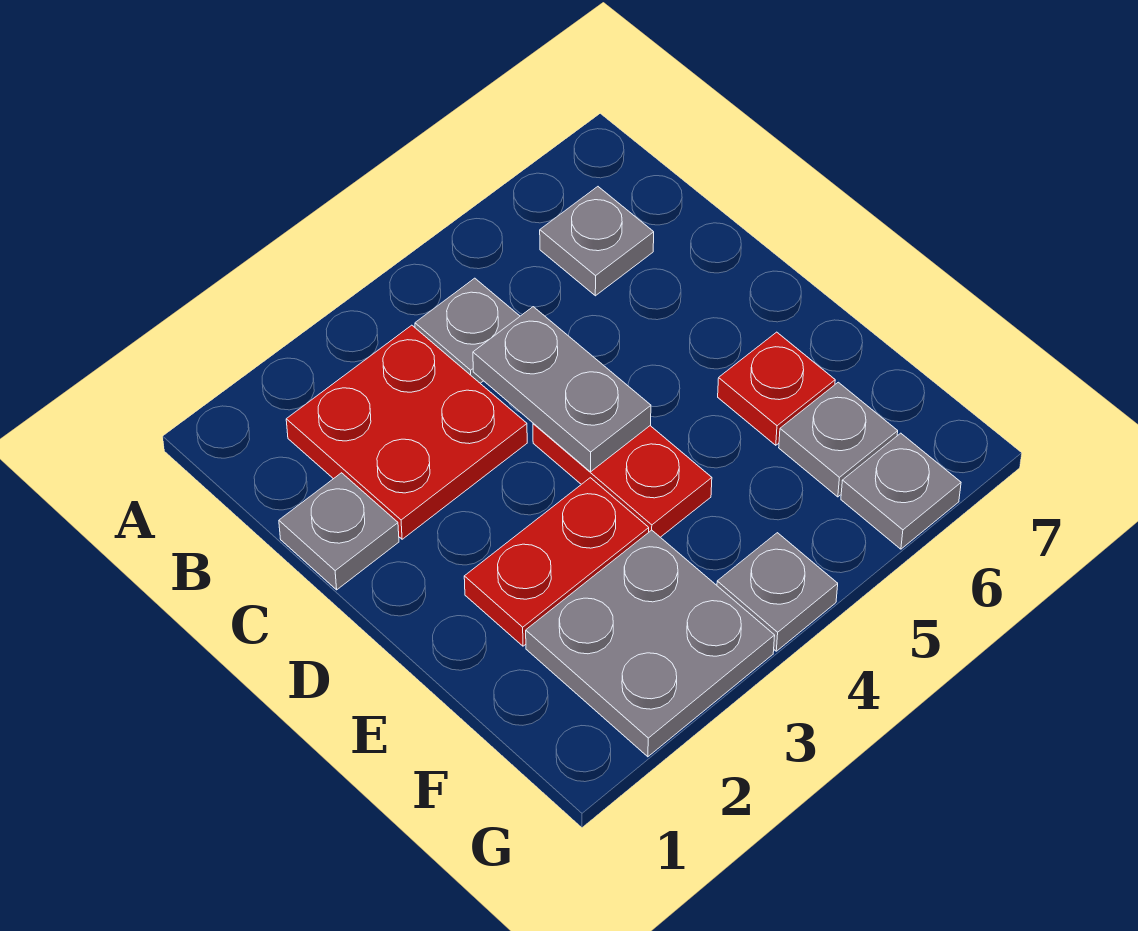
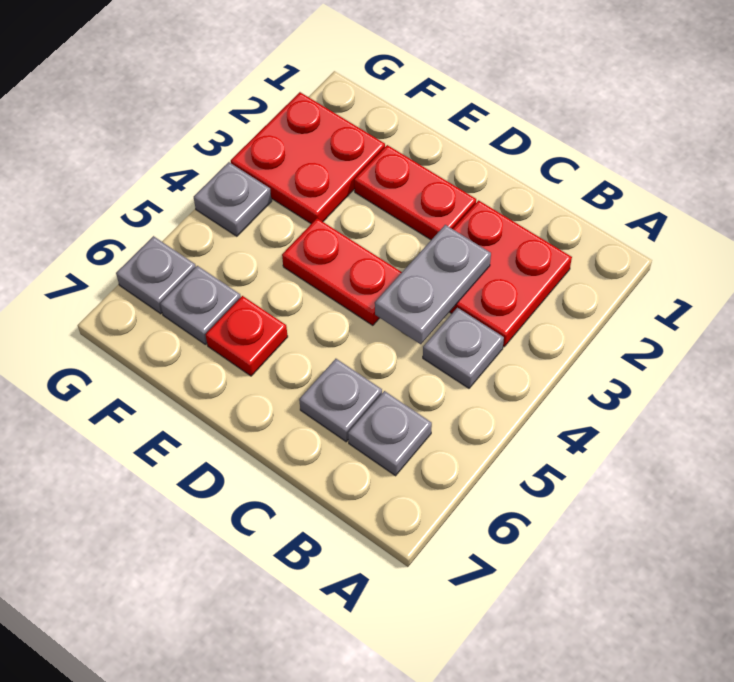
grey plate C1 level 1 -> grey plate C6 level 1
grey plate C4:D4 level 2 -> grey plate C3:C4 level 2
red plate E2:E3 level 1 -> red plate D2:E2 level 1
grey plate F2:G3 level 1 -> red plate F2:G3 level 1

